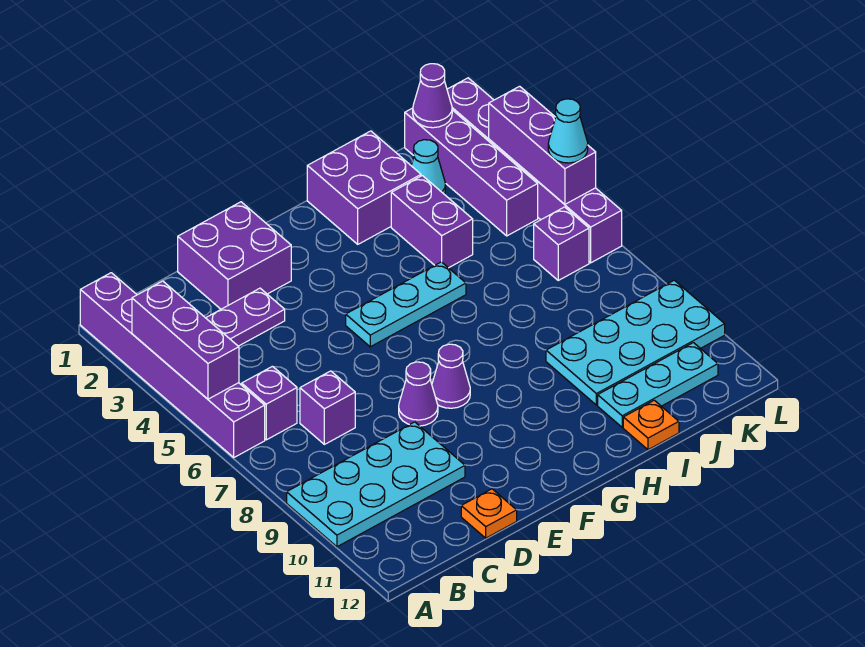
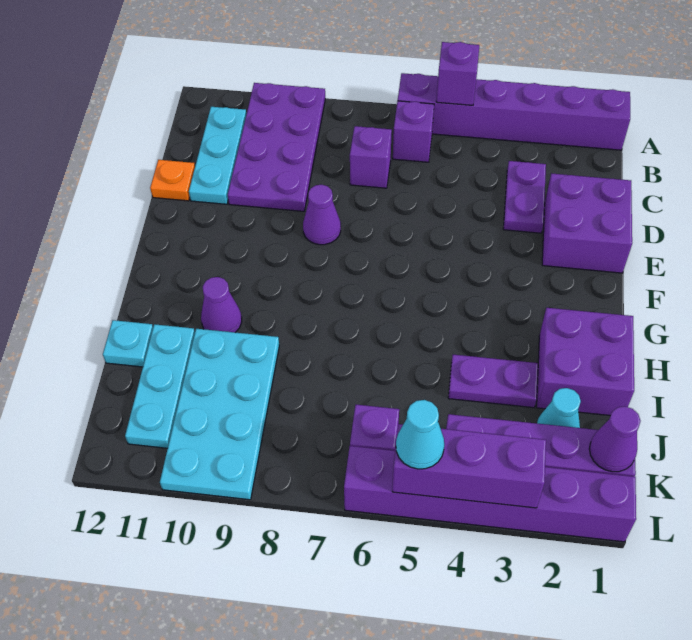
purple brick A3:A5 level 2 -> purple brick A5 level 2
cyan plate A9:D10 level 1 -> purple plate A9:D10 level 1
cyan plate F5:H5 level 1 -> cyan plate B11:D11 level 1
purple cone F8 level 1 -> purple cone H10 level 1
purple brick I3:I4 level 1 -> purple plate I3:I4 level 1
orange plate I12 level 1 -> cyan plate I12 level 1

